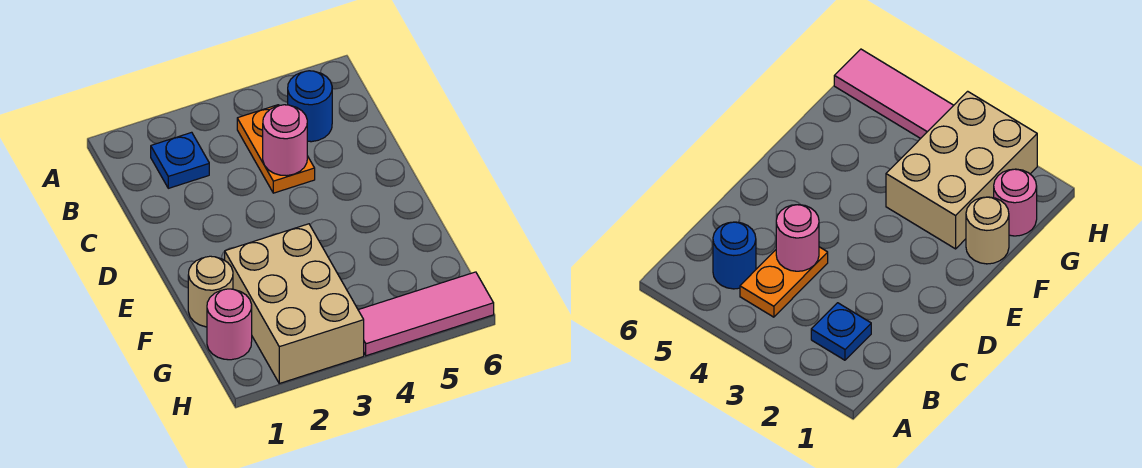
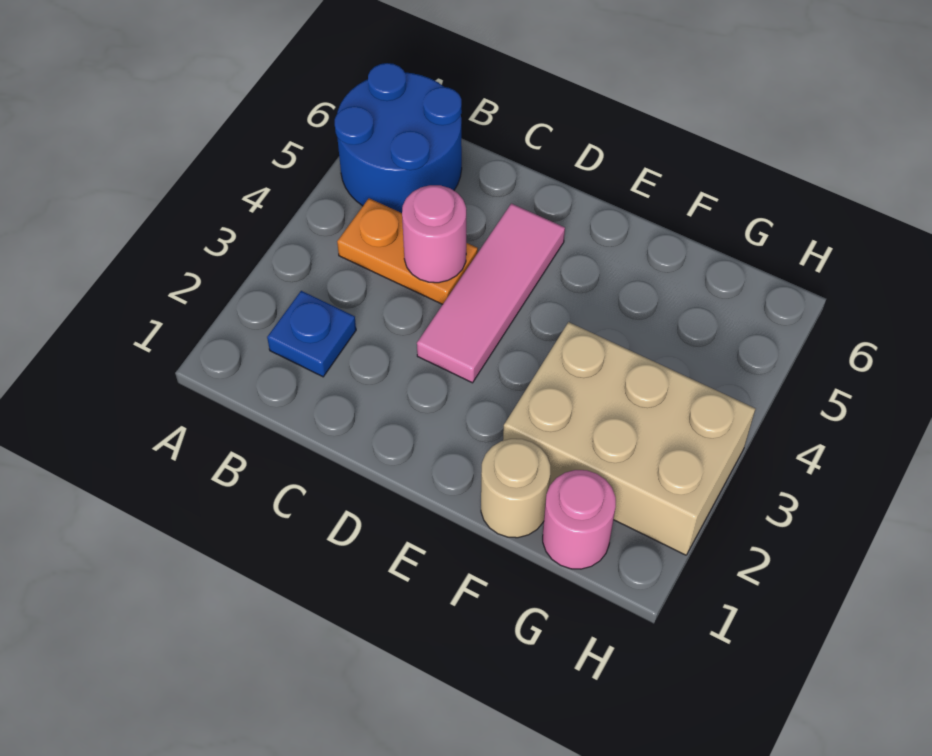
blue round brick B5 level 1 -> blue round brick A5:B6 level 1
pink tile H4:H6 level 1 -> pink tile D3:D5 level 1

